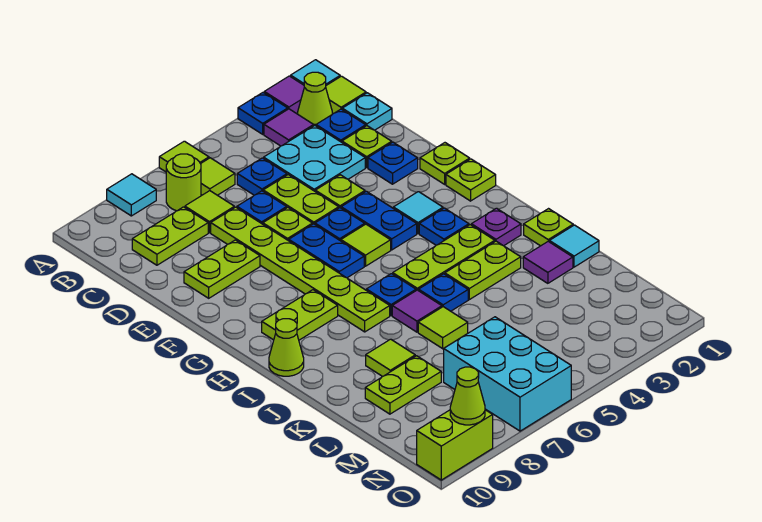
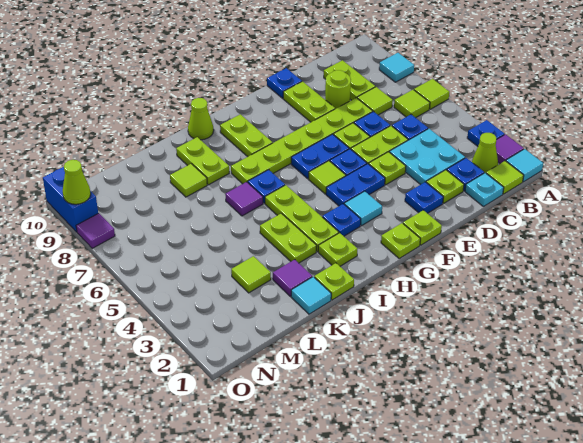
purple tile B3 level 1 -> purple tile O8 level 1
lime round brick B7 level 1 -> lime round brick D8 level 1
purple plate I2 level 1 -> lime plate I2 level 1
blue plate J5 level 1 -> blue plate E10 level 1
lime tile K6 level 1 -> lime tile L3 level 1
lime plate L8:L9 level 1 -> lime plate J8:J9 level 1
cyan brick M6:O7 level 1 -> none
lime brick O9:O10 level 1 -> blue brick O9:O10 level 1

